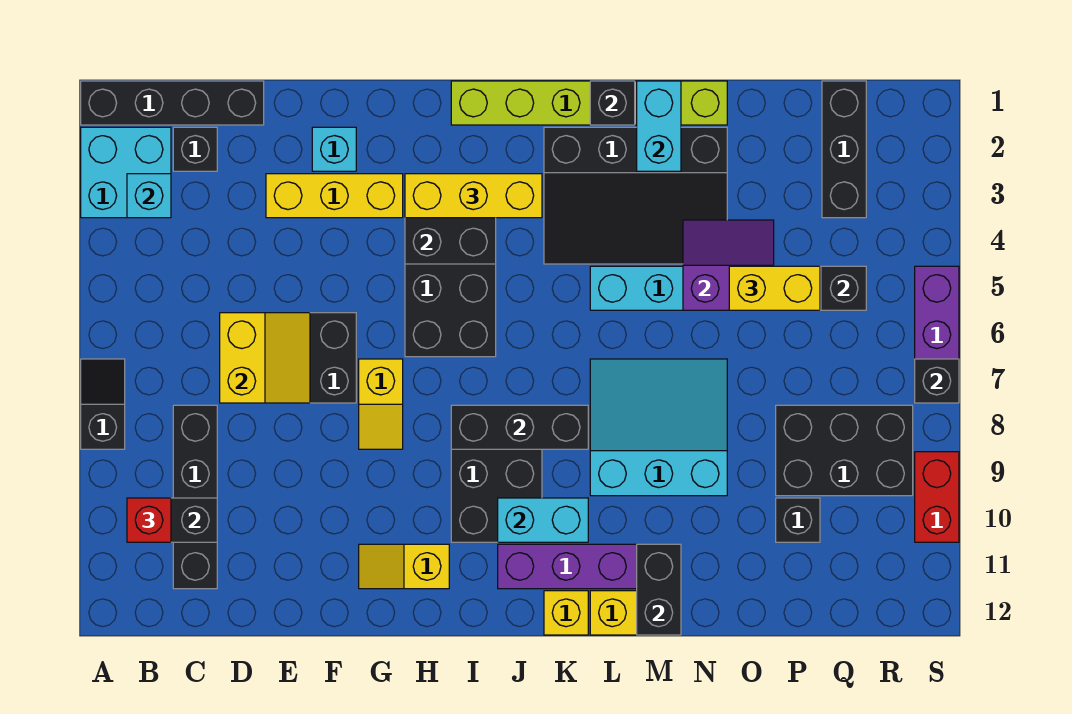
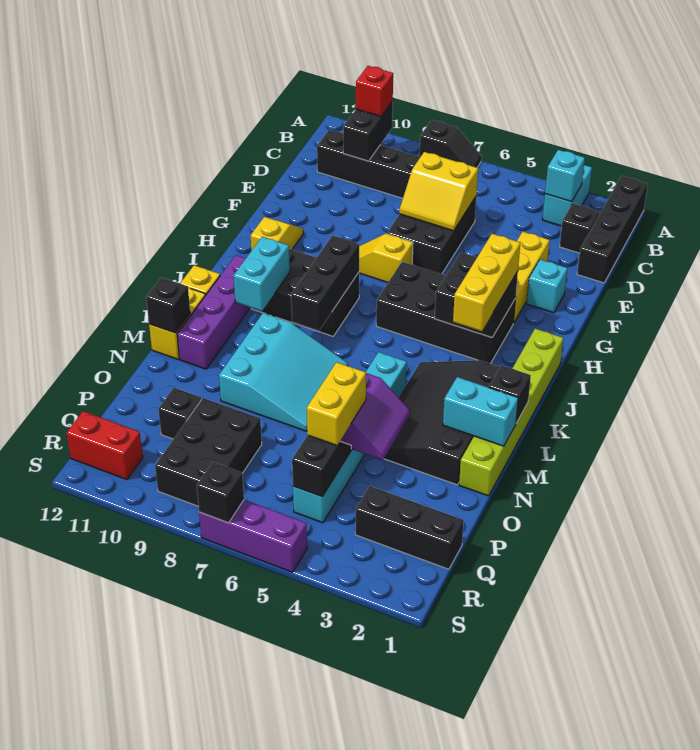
cyan brick A2:B3 level 1 -> cyan brick A3:B3 level 1
black brick M11:M12 level 2 -> black brick M12 level 2
red brick S9:S10 level 1 -> red brick R11:R12 level 1

